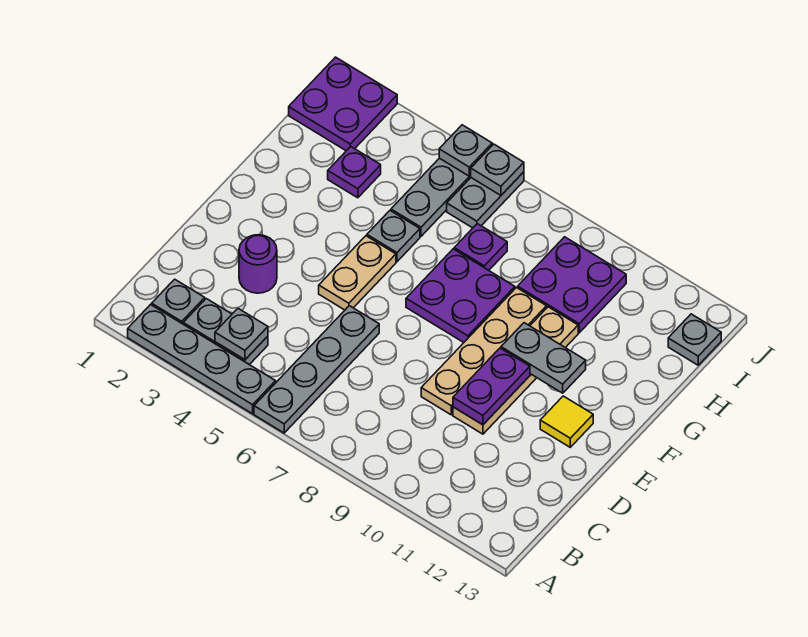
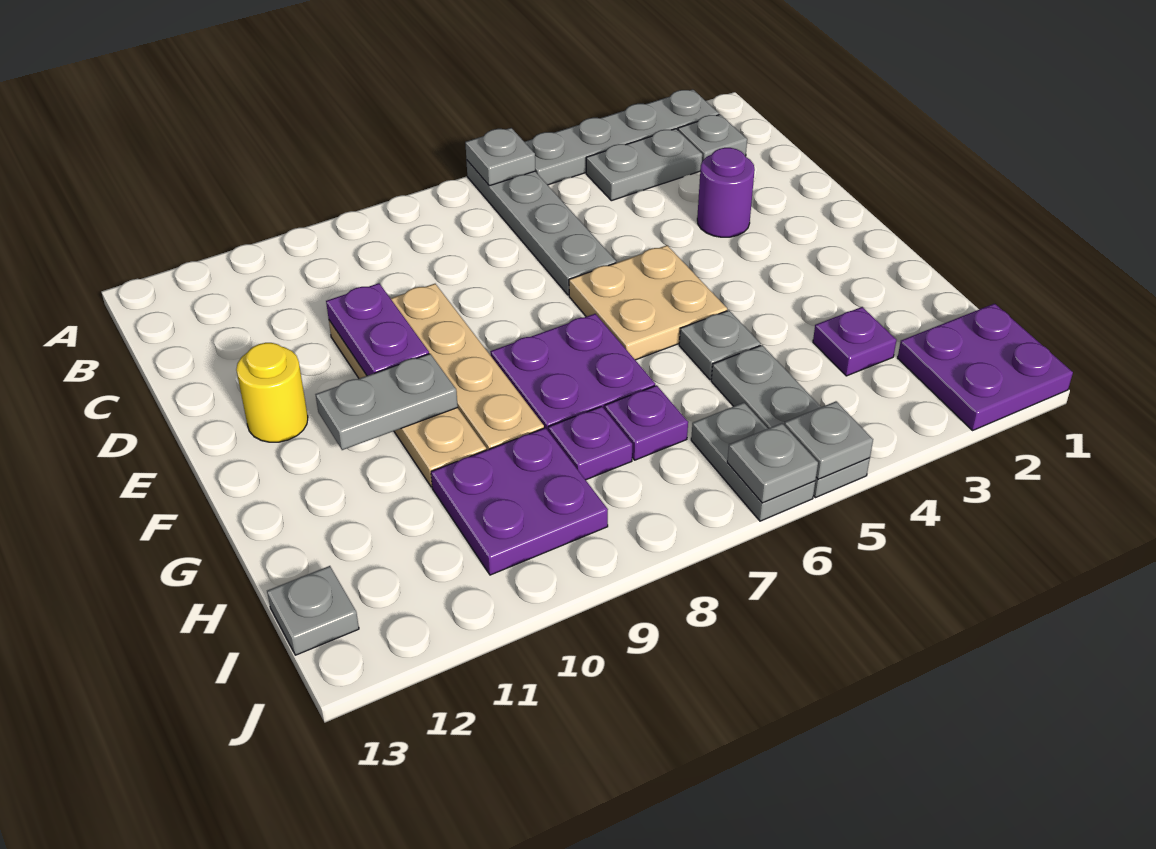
grey plate B4 level 2 -> grey plate A6 level 2
tan plate E5:F5 level 1 -> tan plate E5:F6 level 1
yellow tile E12 level 1 -> yellow round brick E12 level 1
none -> purple plate H8 level 1

